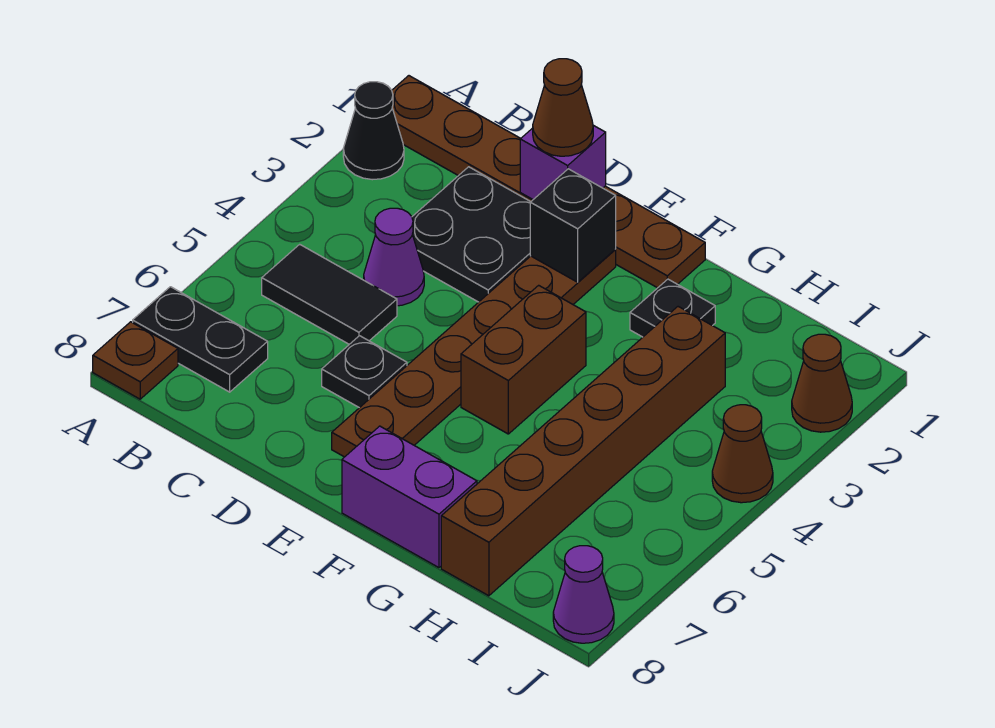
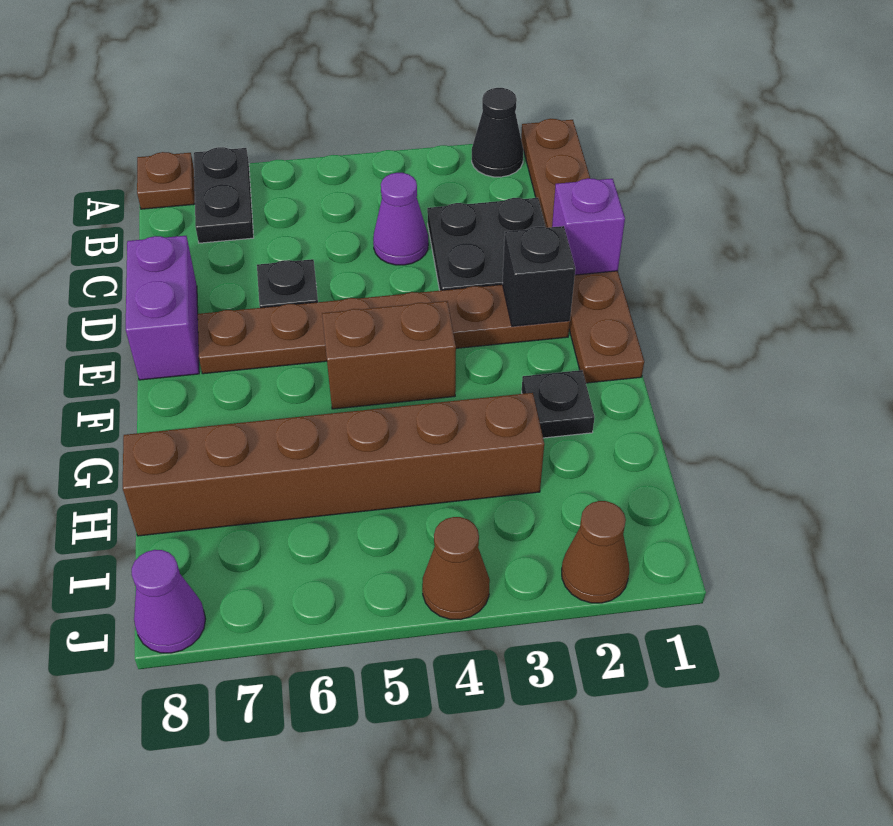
black tile B5:C5 level 1 -> none
brown cone D1 level 3 -> none
purple brick F8:G8 level 1 -> purple brick D8:E8 level 1

